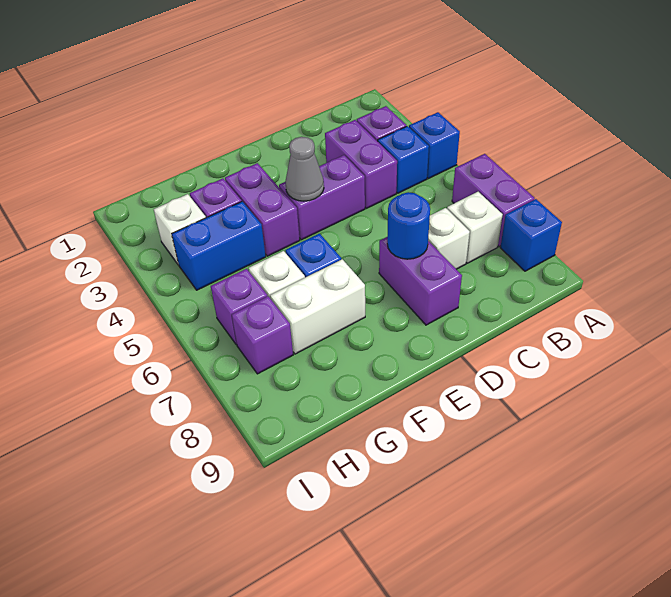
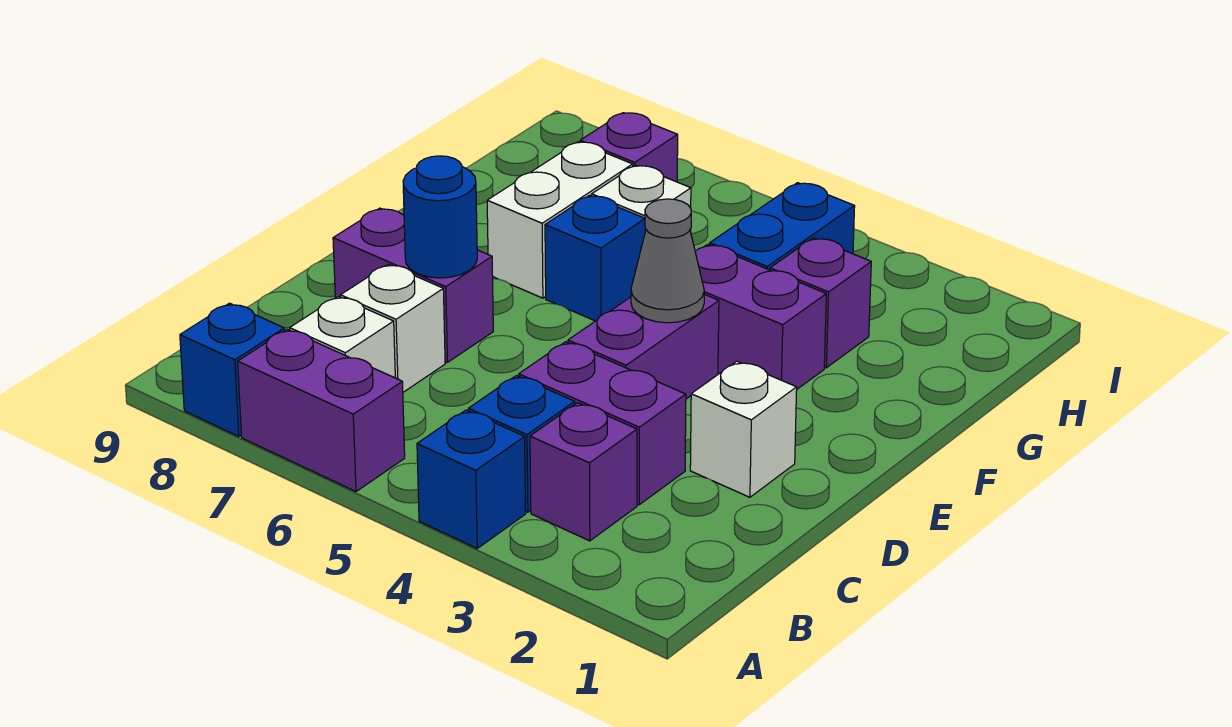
white brick H3 level 1 -> white brick D2 level 1
purple brick H6 level 1 -> none

